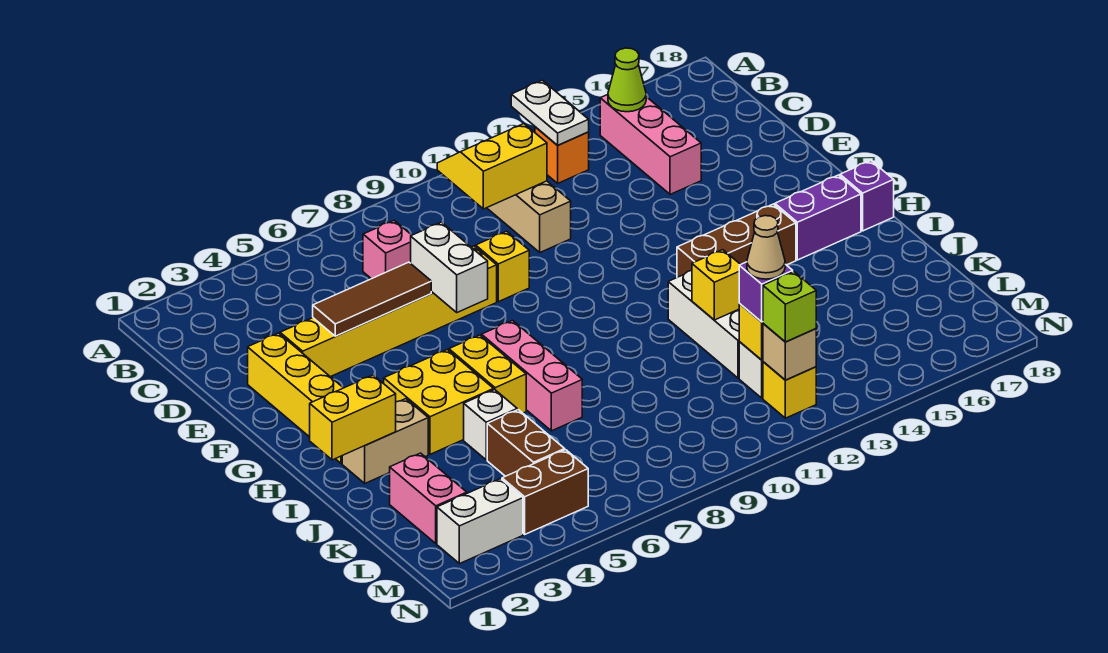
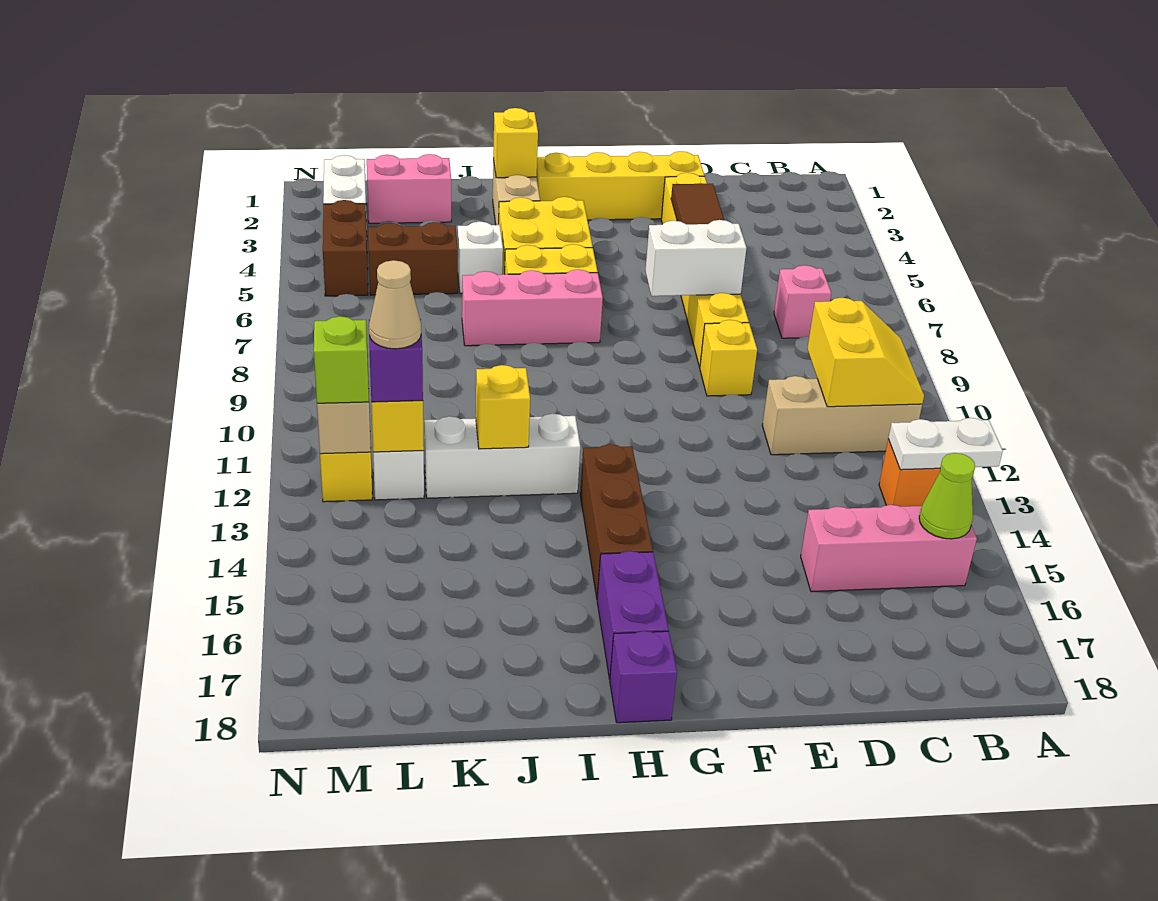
yellow brick I1:I2 level 2 -> yellow brick I2 level 2

